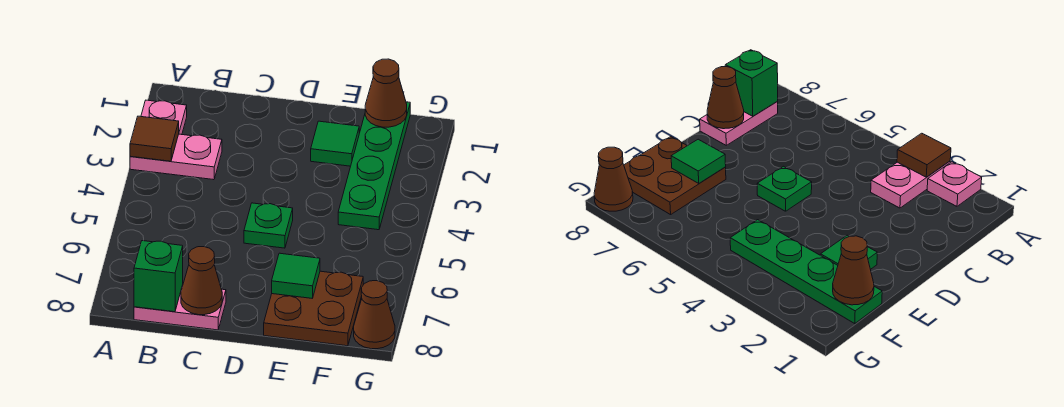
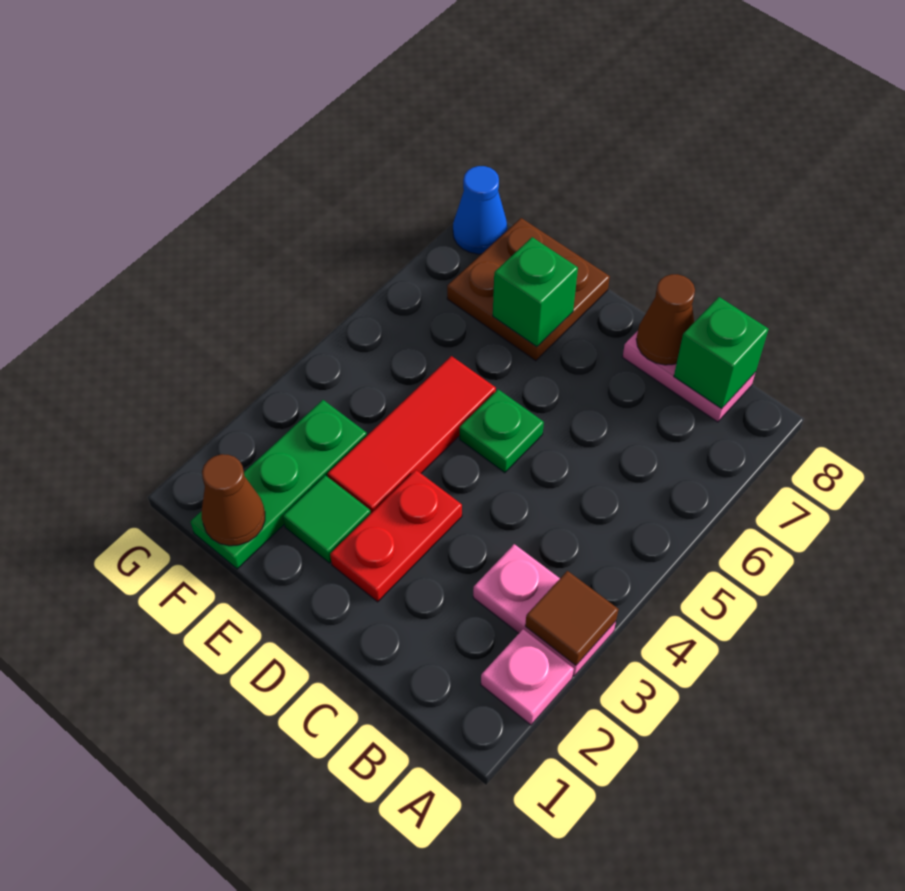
none -> red plate D2:D3 level 1
none -> red tile E3:E5 level 1
green tile E7 level 2 -> green brick E7 level 2
green plate F1:F4 level 1 -> green plate F1:F3 level 1
brown cone G8 level 1 -> blue cone G8 level 1

